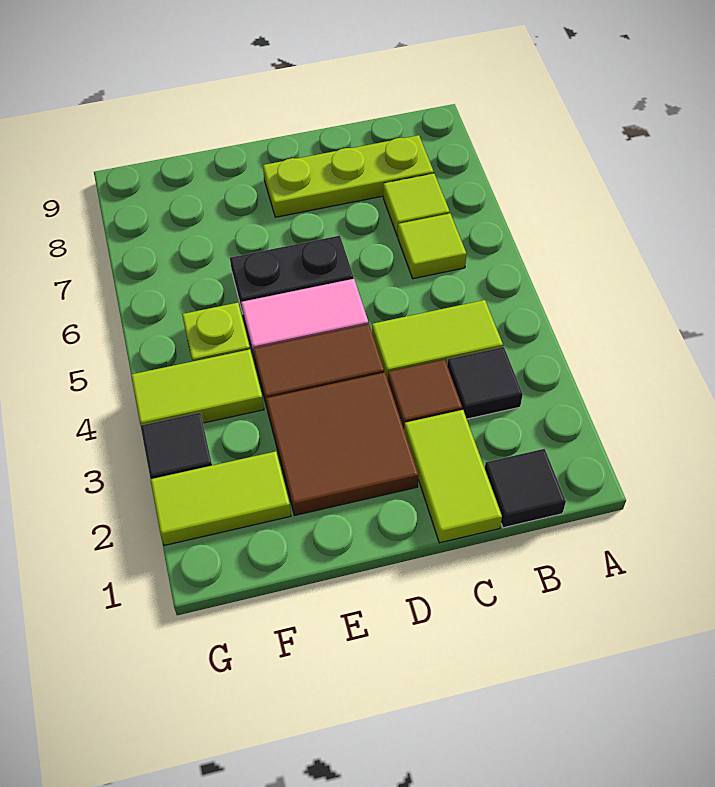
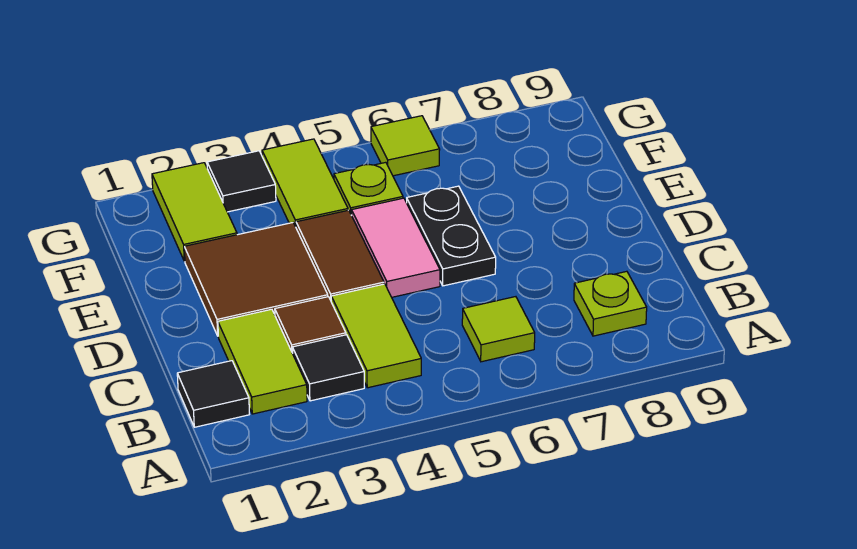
lime tile B7 level 1 -> lime tile G6 level 1
lime plate B8:D8 level 1 -> lime plate B8 level 1
lime tile C1:C2 level 1 -> lime tile B2:C2 level 1

